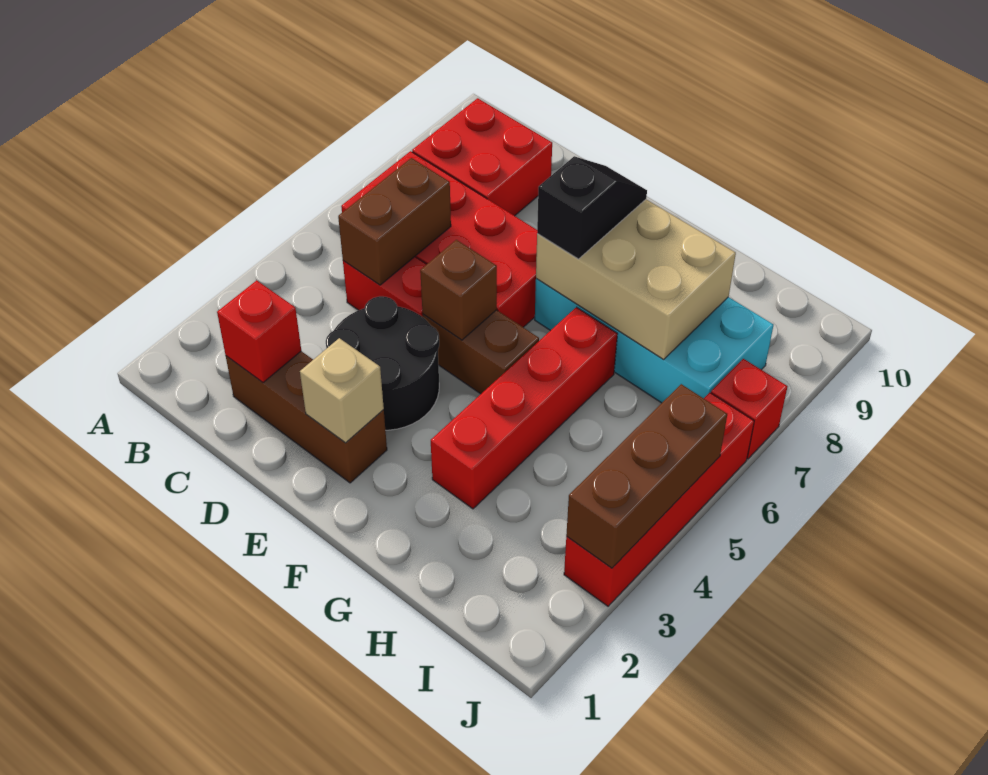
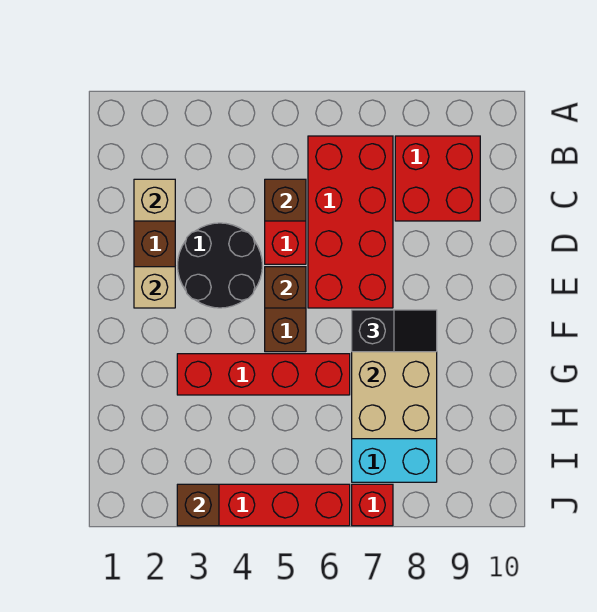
red brick C2 level 2 -> tan brick C2 level 2
brown brick C5:C6 level 2 -> brown brick C5 level 2
brown brick J3:J5 level 2 -> brown brick J3 level 2

